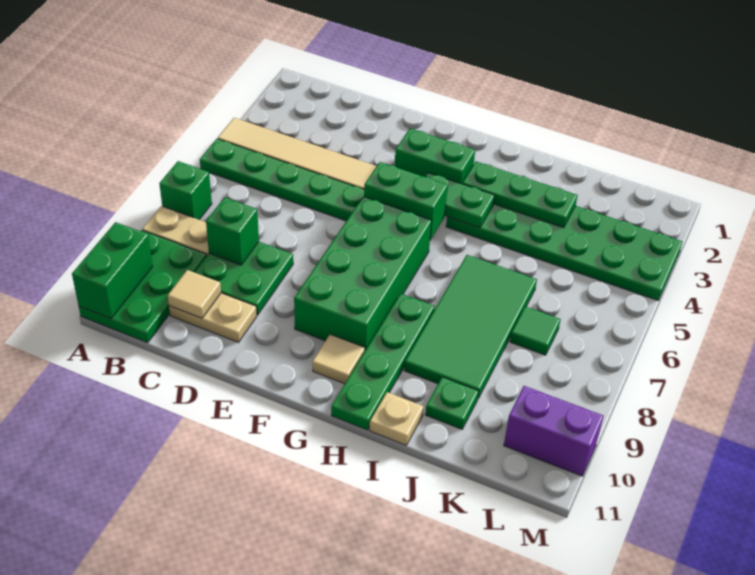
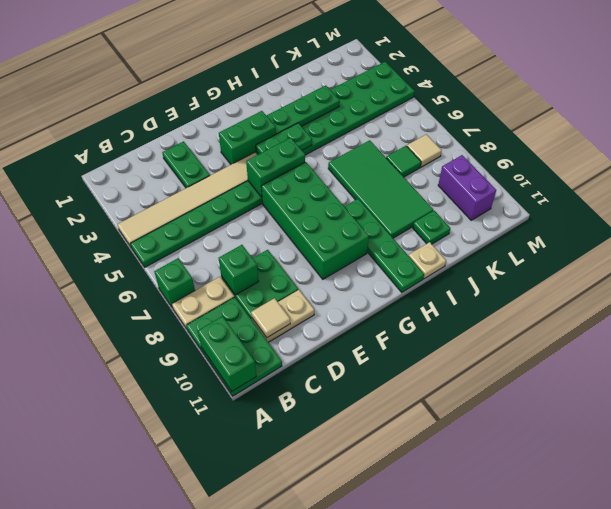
none -> green plate D2:D3 level 1
tan tile G10 level 1 -> tan tile L7 level 1
purple brick L10:M10 level 1 -> purple brick L9:L10 level 1

